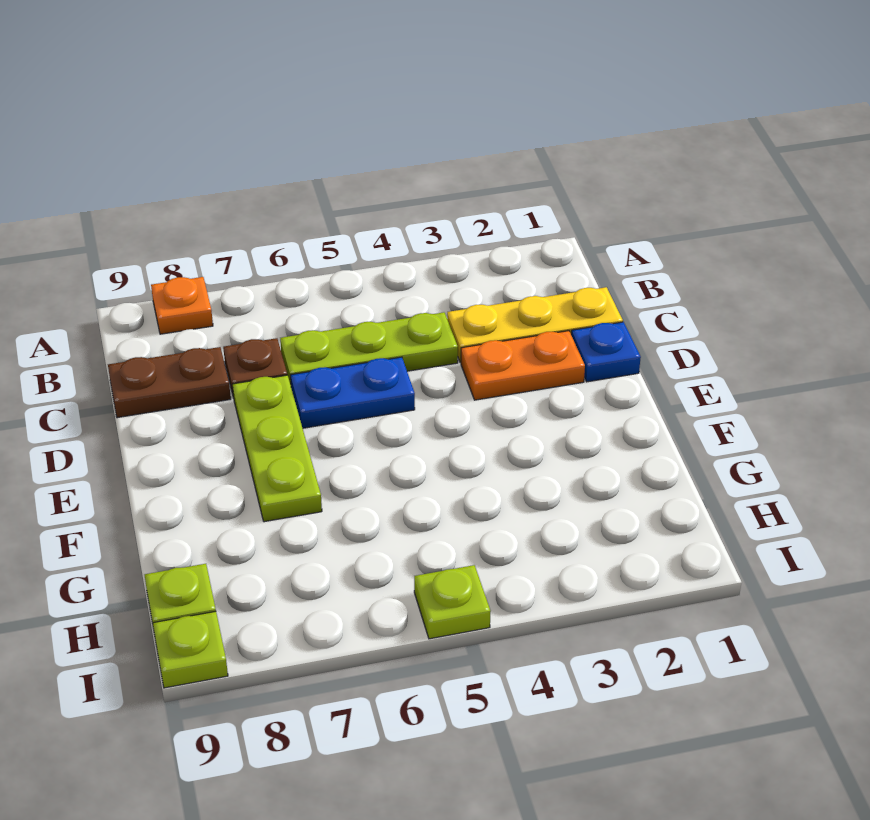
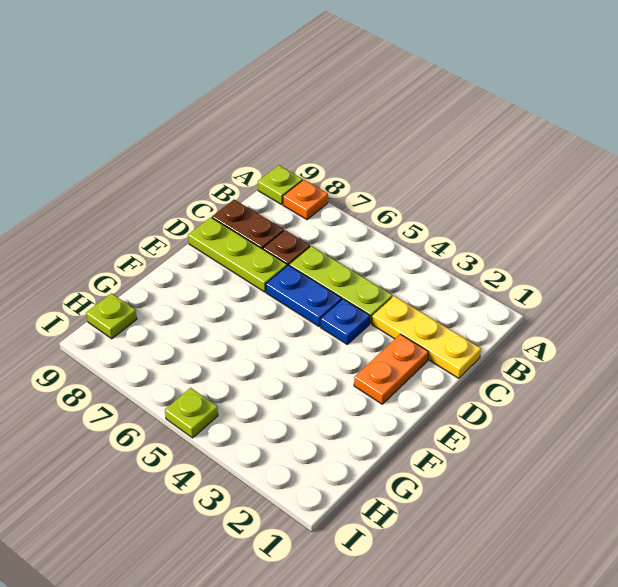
blue plate D1 level 1 -> blue plate D4 level 1
orange plate D2:D3 level 1 -> orange plate D2:E2 level 1
lime plate D7:F7 level 1 -> lime plate D7:D9 level 1
lime plate I9 level 1 -> lime plate A9 level 1

